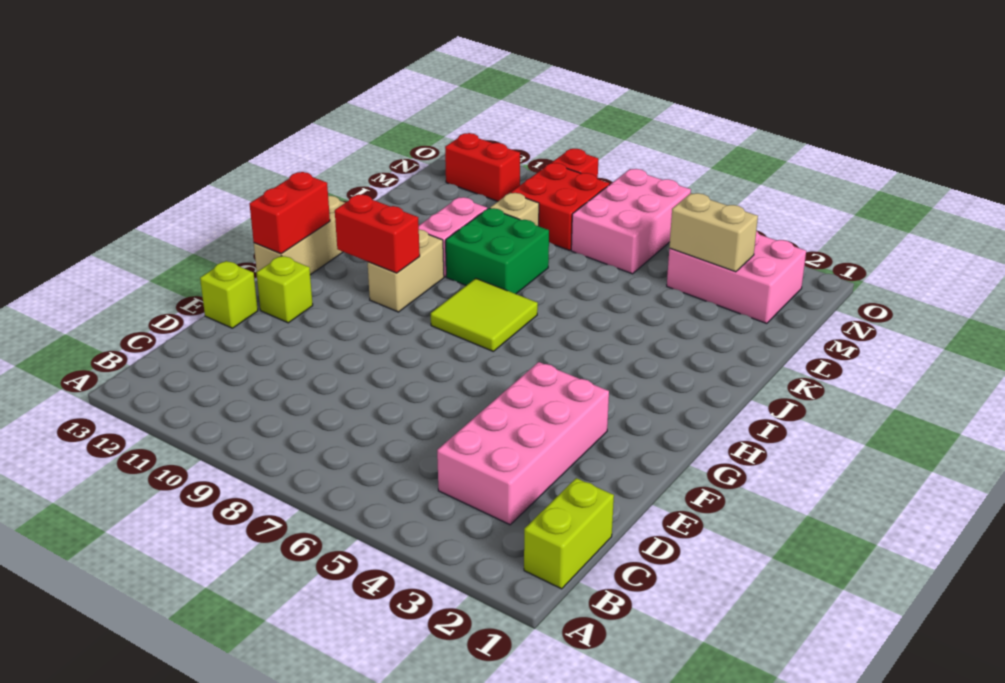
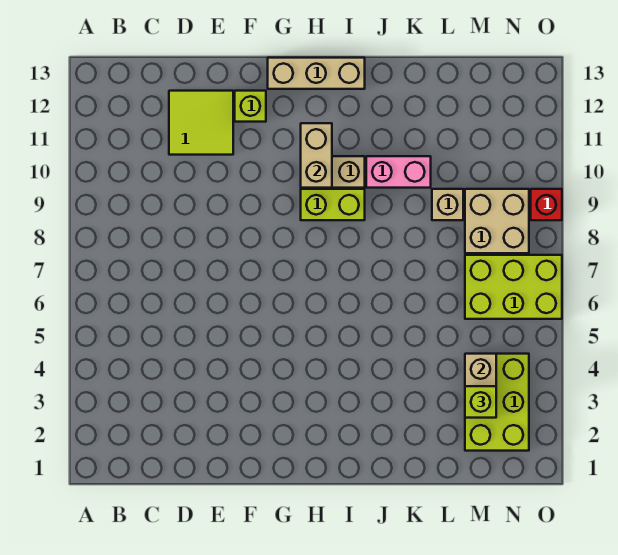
lime brick B1:C1 level 1 -> lime brick H9:I9 level 1
pink brick C3:F4 level 1 -> none
lime brick E13 level 1 -> lime brick M3 level 3
red brick G13:H13 level 2 -> none
lime tile H7:I8 level 1 -> lime tile D11:E12 level 1
red brick H10:H11 level 2 -> tan brick H10:H11 level 2
green brick J8:K9 level 1 -> none
pink brick M2:N4 level 1 -> lime brick M2:N4 level 1
pink brick M6:O7 level 1 -> lime brick M6:O7 level 1
red brick M8:N9 level 1 -> tan brick M8:N9 level 1
red brick N11:N12 level 1 -> none

